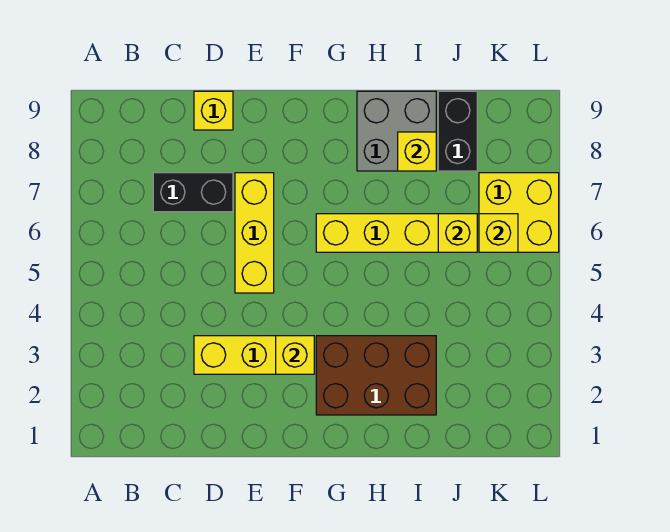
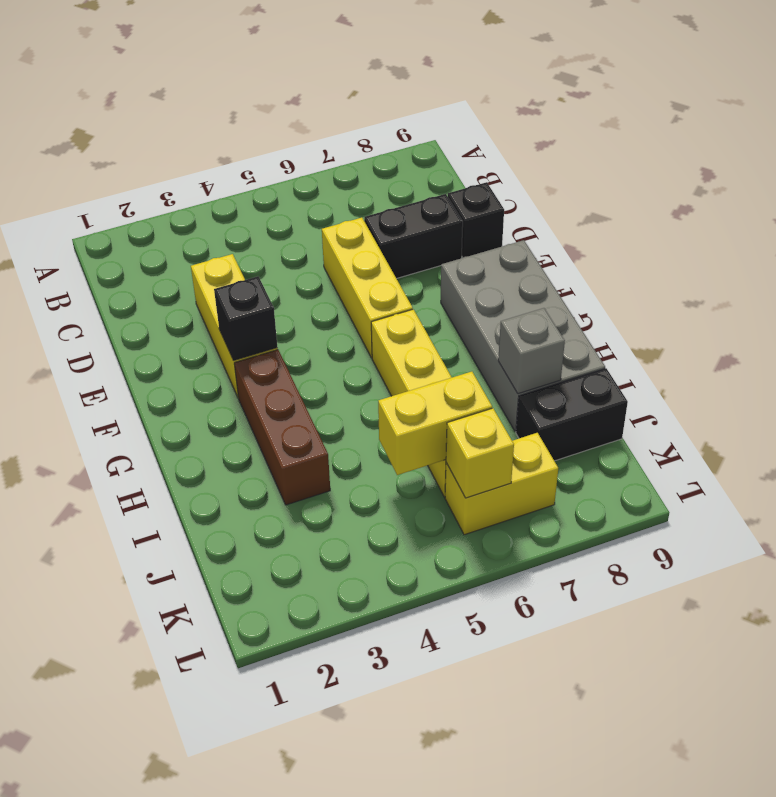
black brick C7:D7 level 1 -> black brick D7:D8 level 1
yellow brick D9 level 1 -> black brick D9 level 1
yellow brick E5:E7 level 1 -> yellow brick D6:F6 level 1
yellow brick F3 level 2 -> black brick F3 level 2
brown brick G2:I3 level 1 -> brown brick G3:I3 level 1
grey brick H8:I9 level 1 -> grey brick F8:I9 level 1
yellow brick I8 level 2 -> grey brick I8 level 2
yellow brick J6 level 2 -> yellow brick J5:J6 level 2
yellow brick K6:L7 level 1 -> yellow brick K6:K7 level 1

